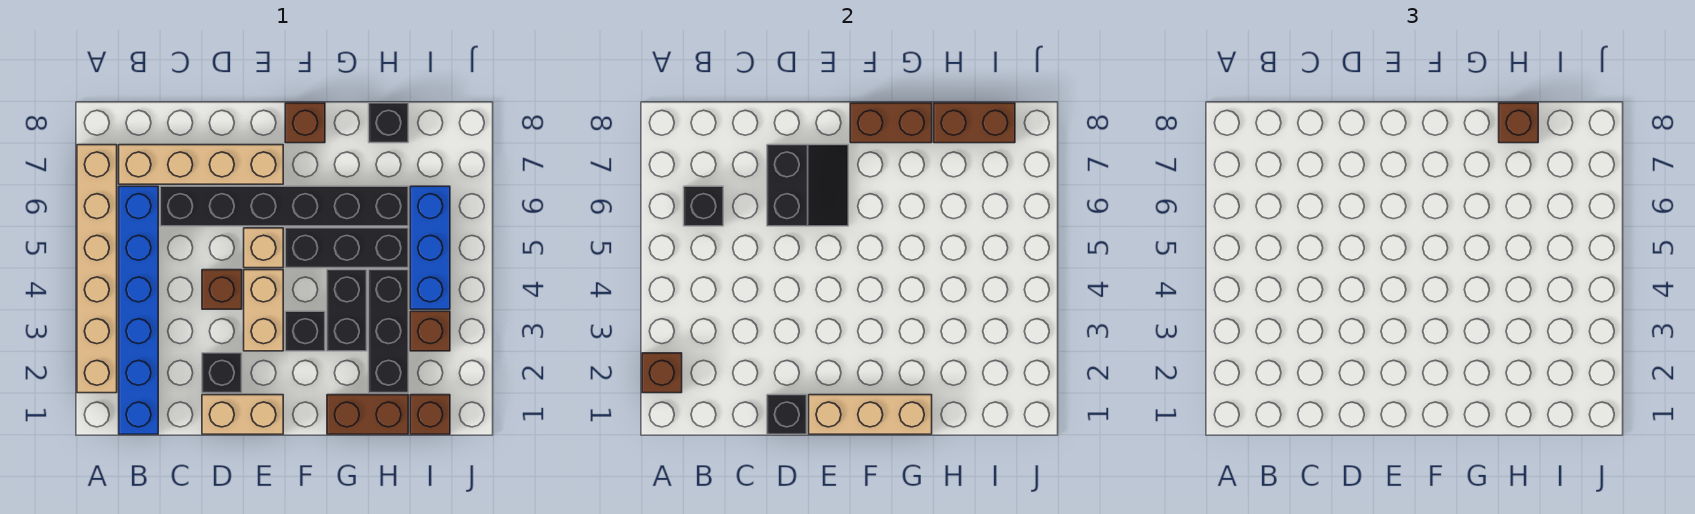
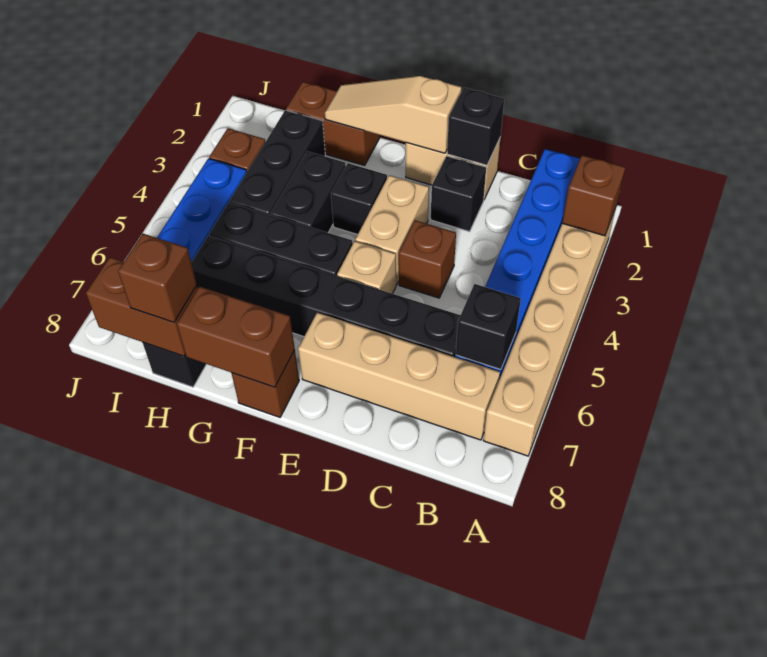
black slope D6:E7 level 2 top D -> none
tan brick E1:G1 level 2 -> tan slope E1:G1 level 2 top E
brown brick I1 level 1 -> none

